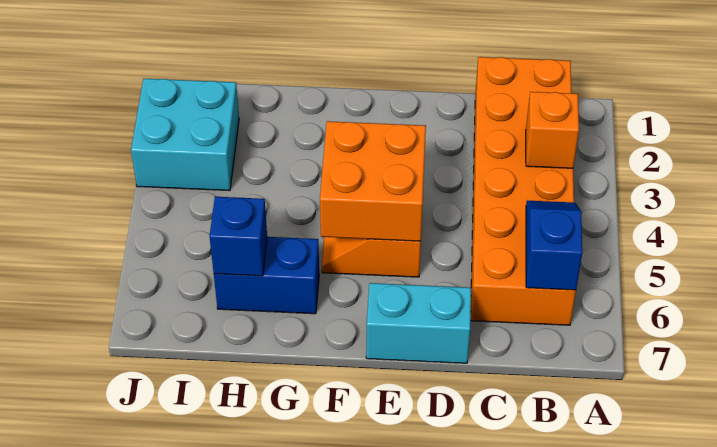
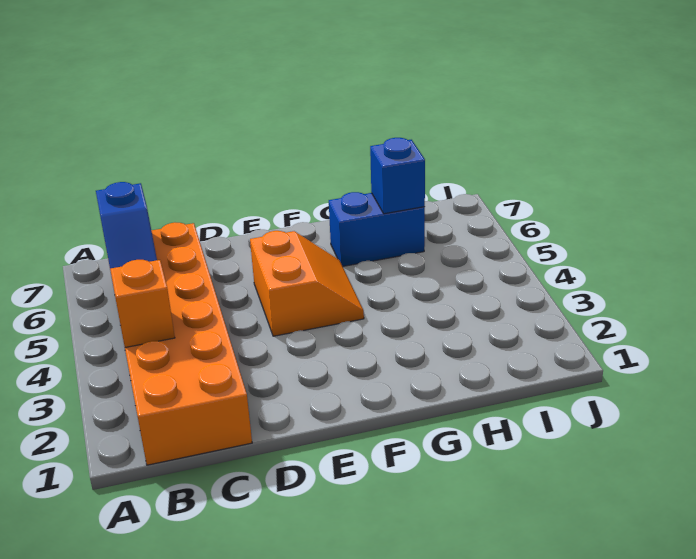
cyan brick D7:E7 level 1 -> none
orange brick E4:F5 level 2 -> none
cyan brick I2:J3 level 1 -> none

